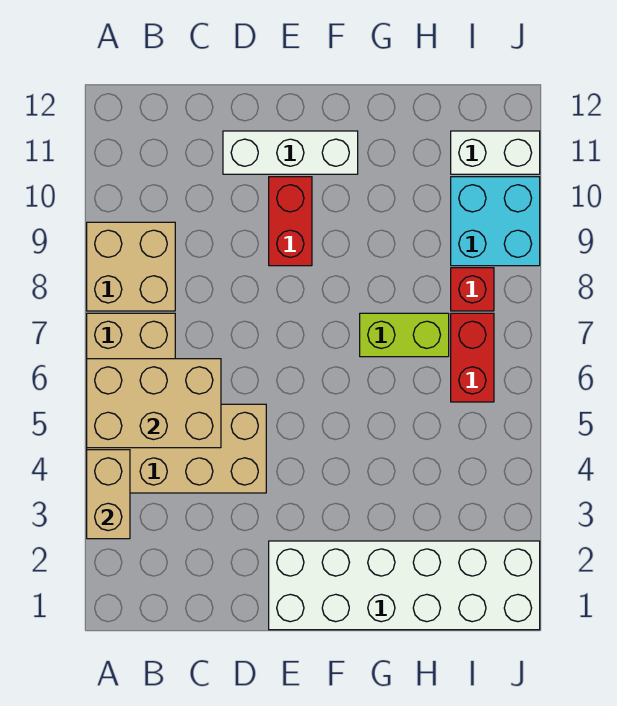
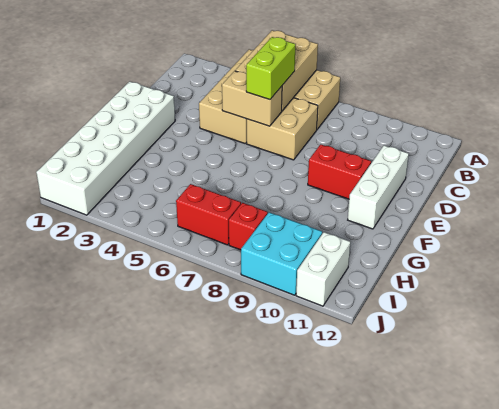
tan brick A3:A4 level 2 -> tan brick D5:D6 level 2
tan brick A8:B9 level 1 -> tan brick C6:D7 level 1
lime brick G7:H7 level 1 -> lime brick C6:D6 level 3

